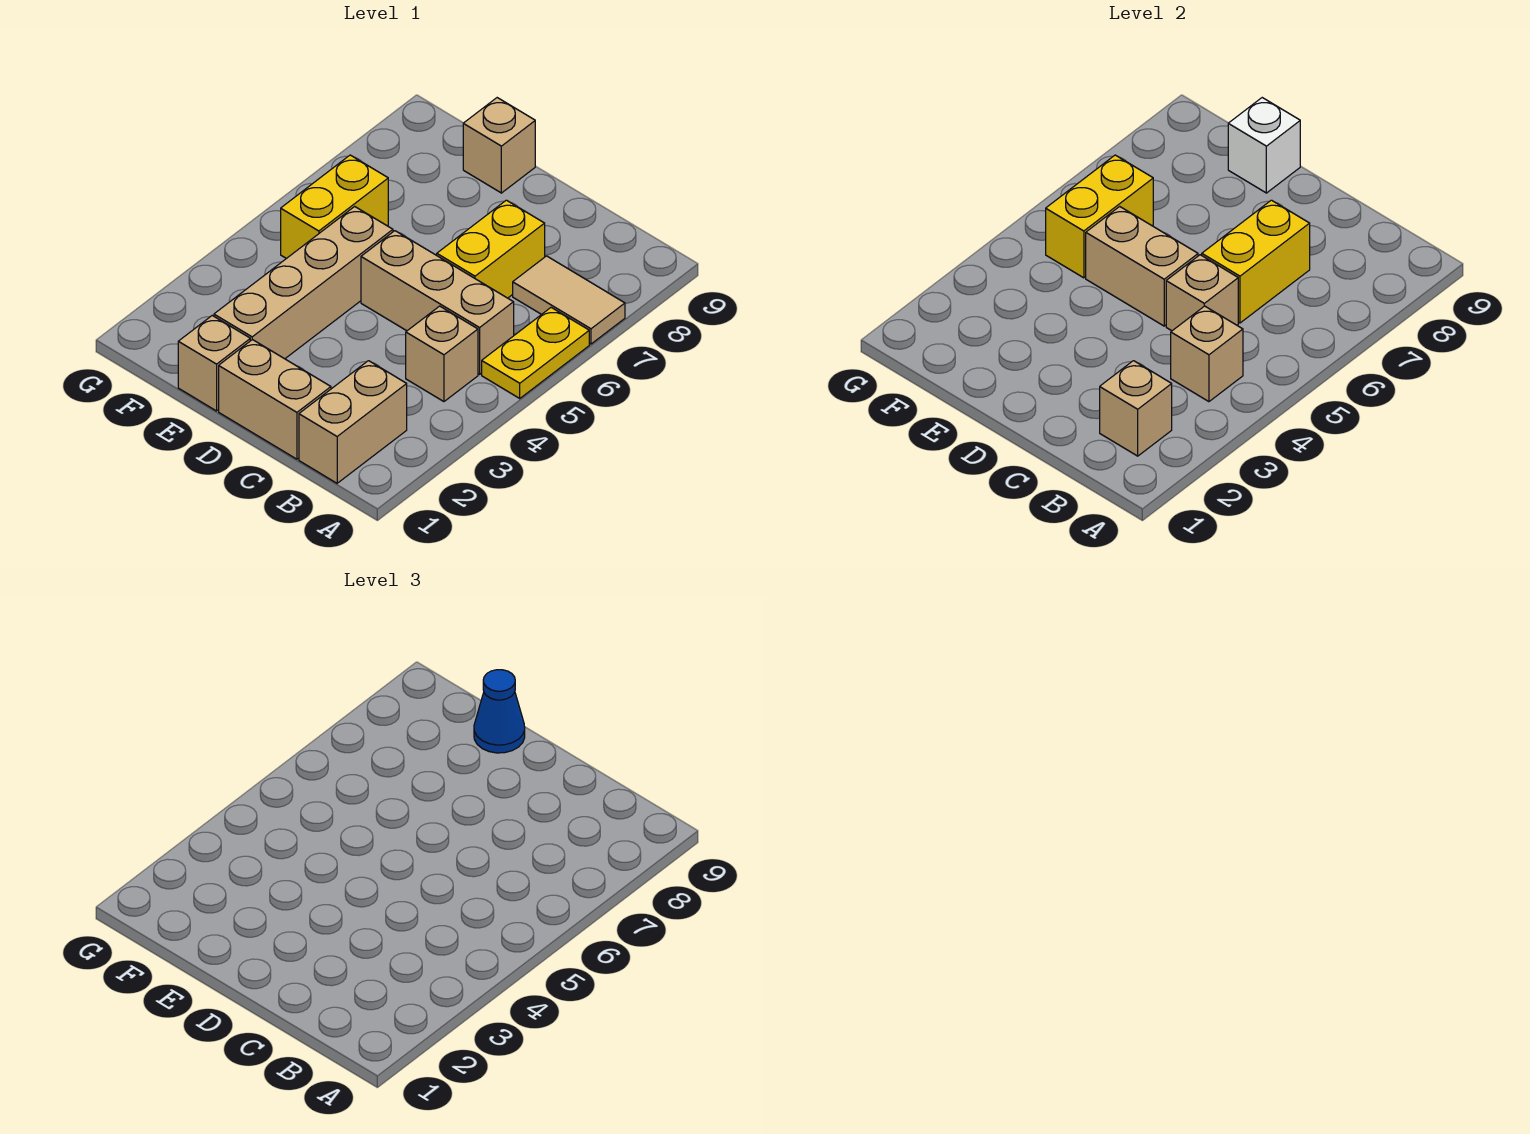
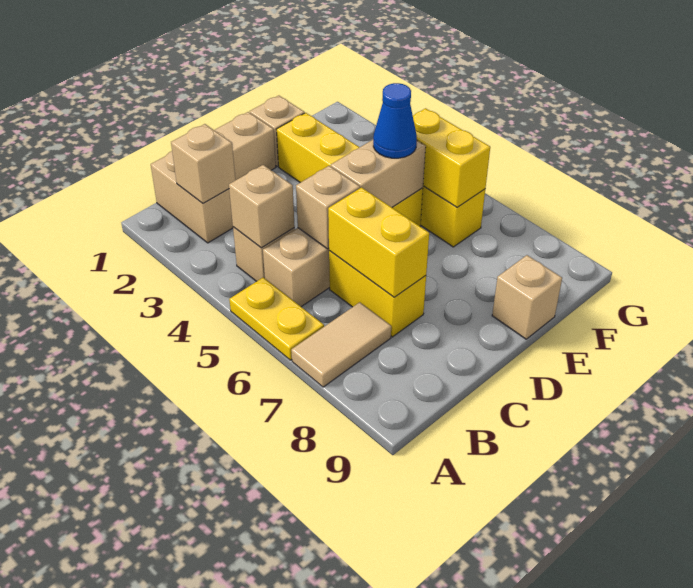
tan brick E2:E5 level 1 -> yellow brick E2:E5 level 1
white brick E9 level 2 -> none
blue cone E9 level 3 -> blue cone E5 level 3

